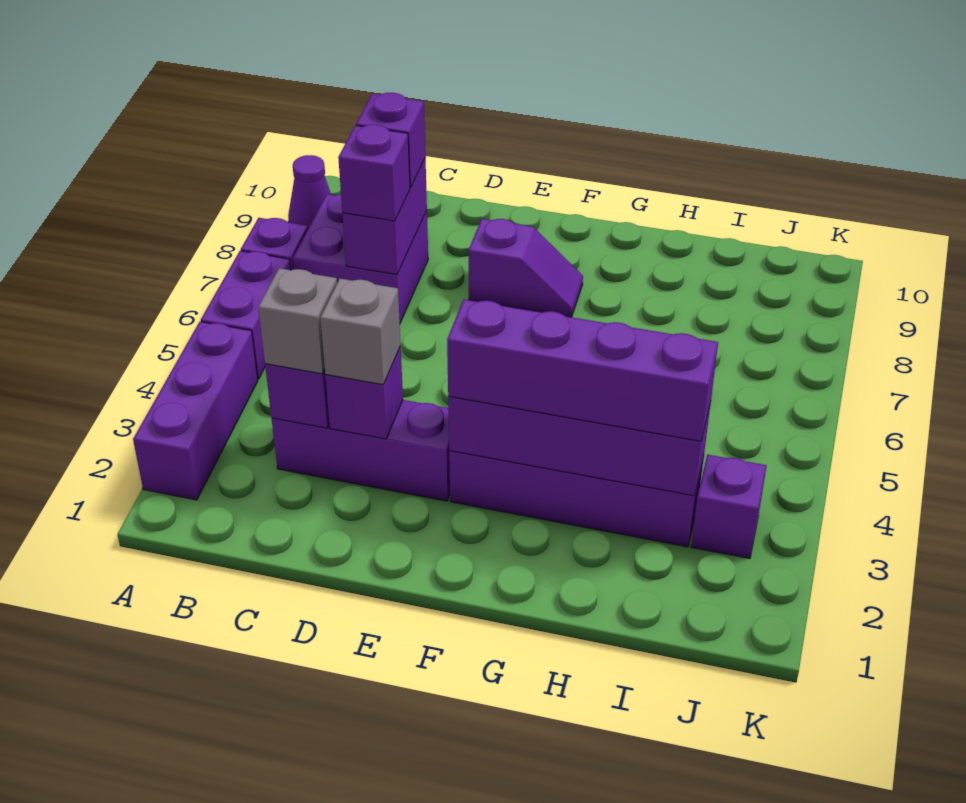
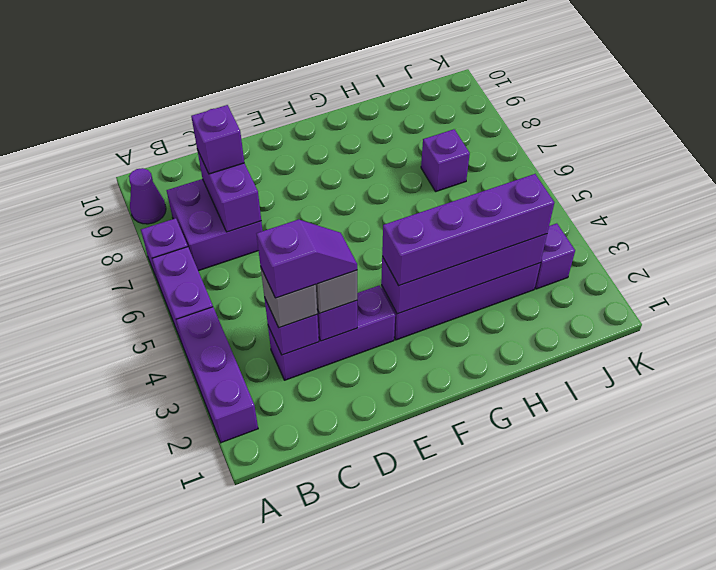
purple brick C7 level 3 -> purple brick I7 level 1
purple slope E8:F8 level 1 top E -> purple slope C3:D3 level 4 top C

